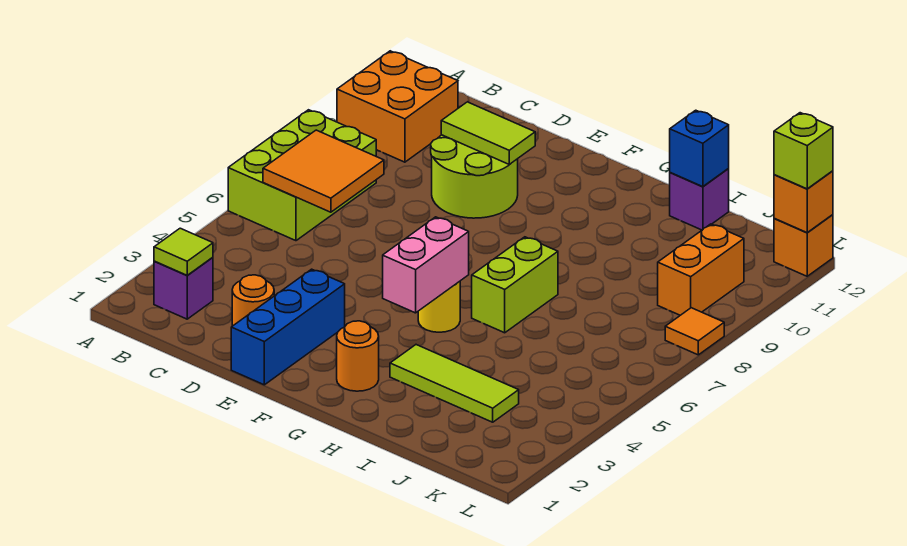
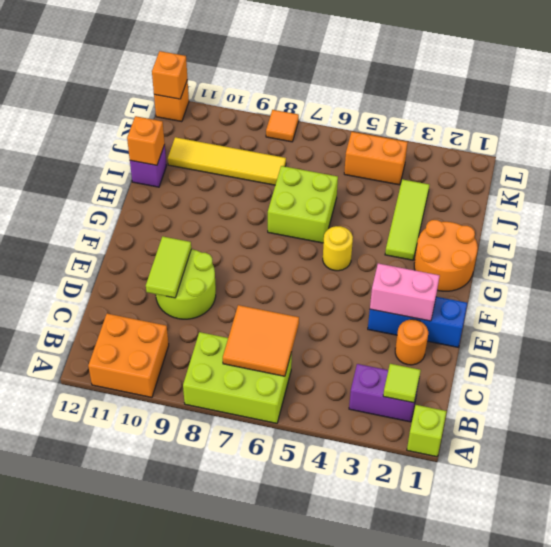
purple brick B2 level 1 -> purple brick B2:B3 level 1
orange round brick G2 level 1 -> orange round brick G1:H2 level 1
pink brick G4:G5 level 2 -> pink brick E2:E3 level 2
lime brick H6:H7 level 1 -> lime brick H6:I7 level 1
blue brick I12 level 2 -> orange brick I12 level 2
none -> yellow tile J8:J11 level 1
orange brick K9:K10 level 1 -> orange brick K4:K5 level 1
lime brick L12 level 3 -> lime brick A1 level 1

